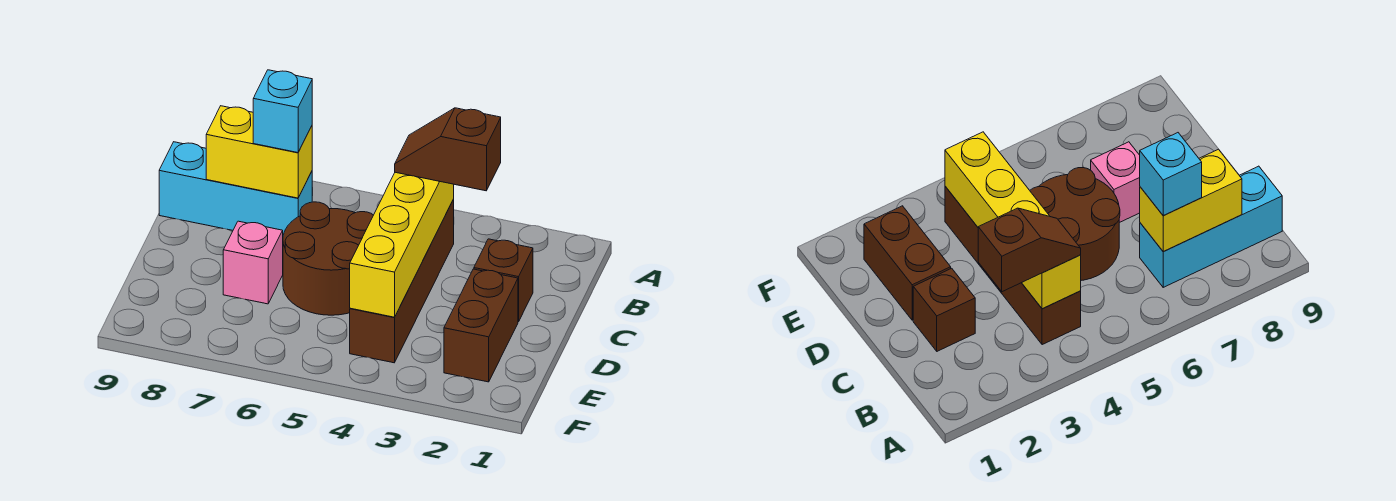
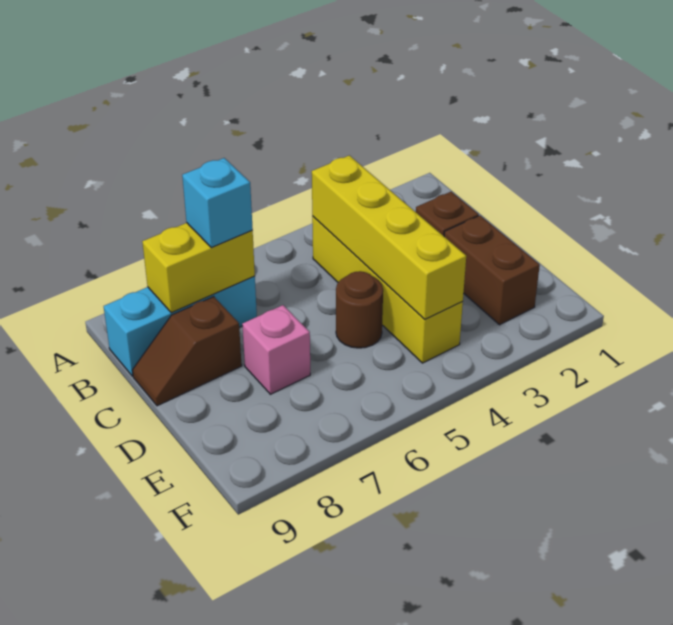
brown slope B3:B4 level 3 top 3 -> brown slope C8:C9 level 1 top 8
brown brick B4:E4 level 1 -> yellow brick B4:E4 level 1
brown round brick C5:D6 level 1 -> brown round brick D5 level 1

